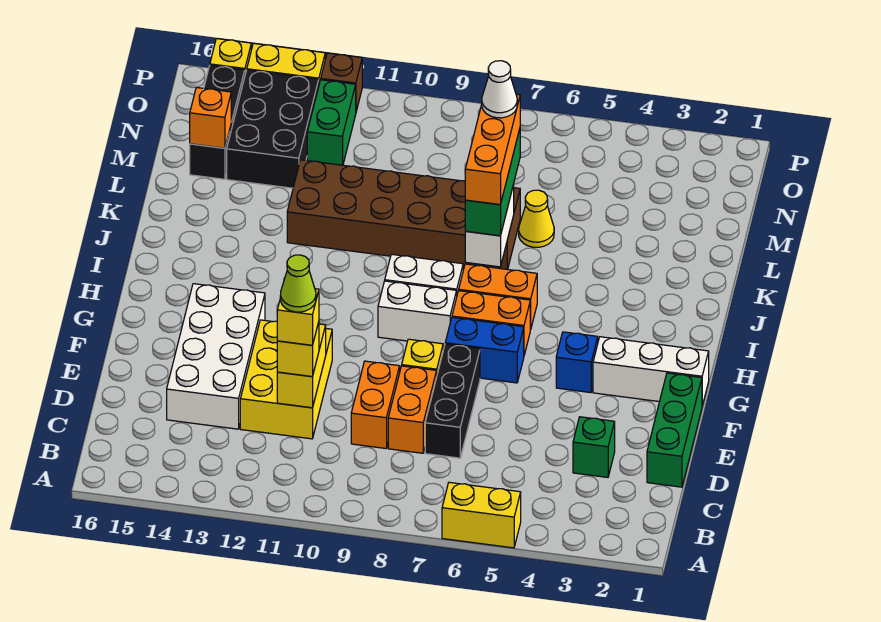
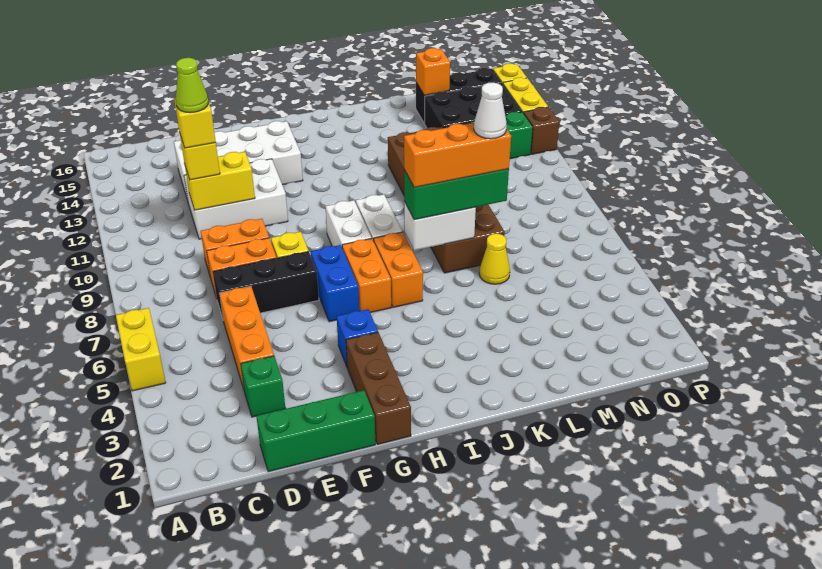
none -> orange brick D4:D6 level 1
yellow brick D11:F12 level 1 -> white brick D11:F12 level 1
white brick G1:G3 level 1 -> brown brick G1:G3 level 1

